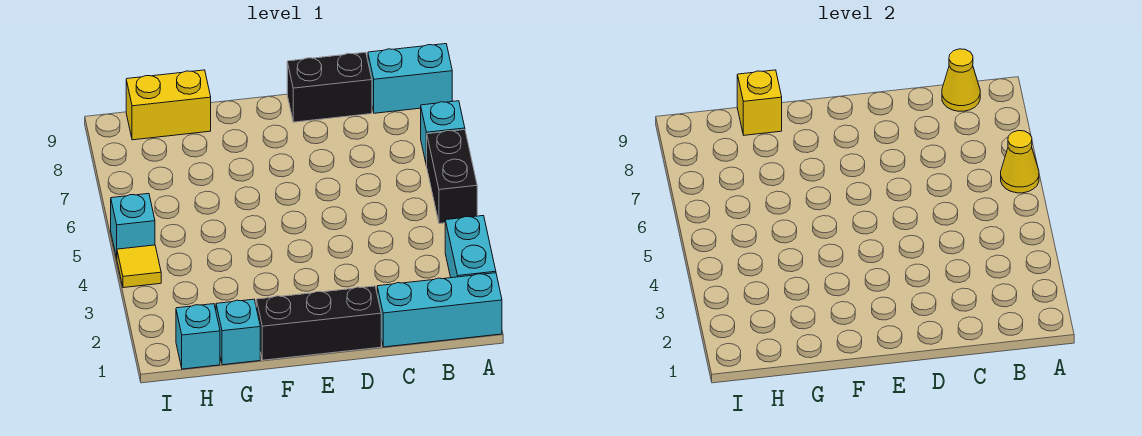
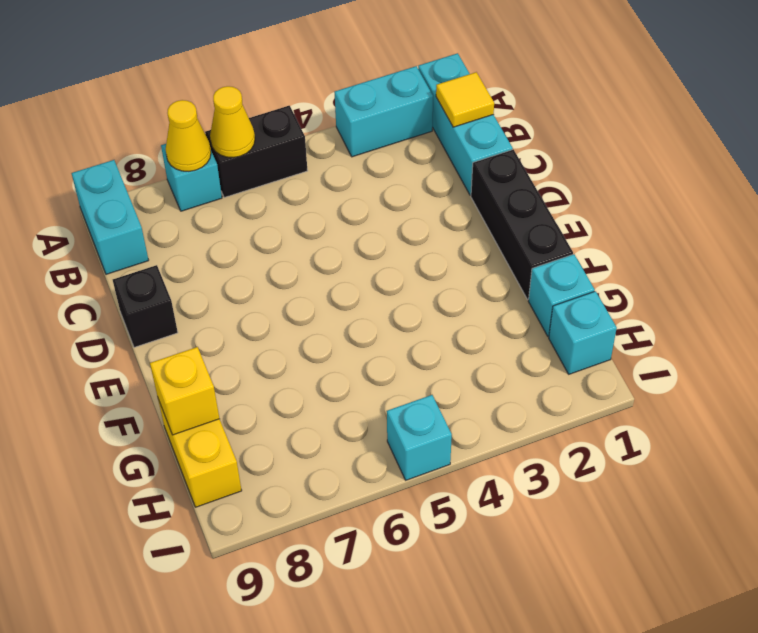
yellow cone B9 level 2 -> yellow cone A7 level 2
black brick C9:D9 level 1 -> black brick D9 level 1
yellow tile I4 level 1 -> yellow tile B1 level 2

